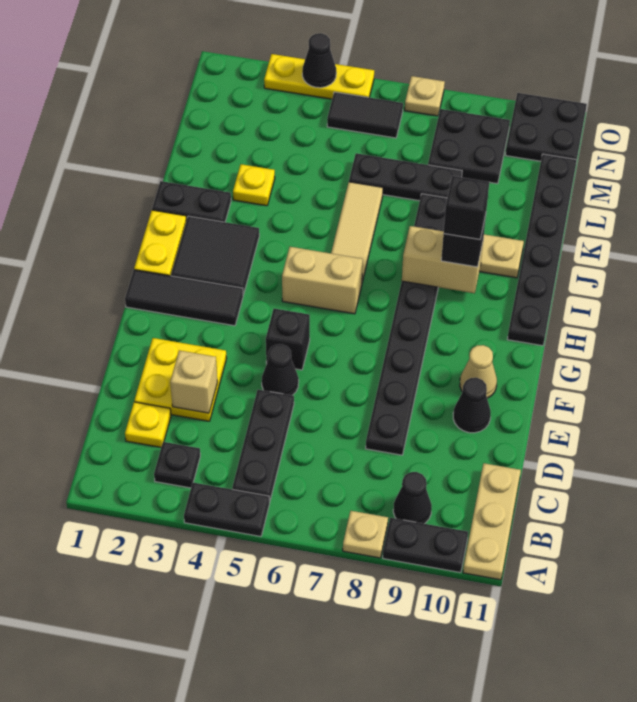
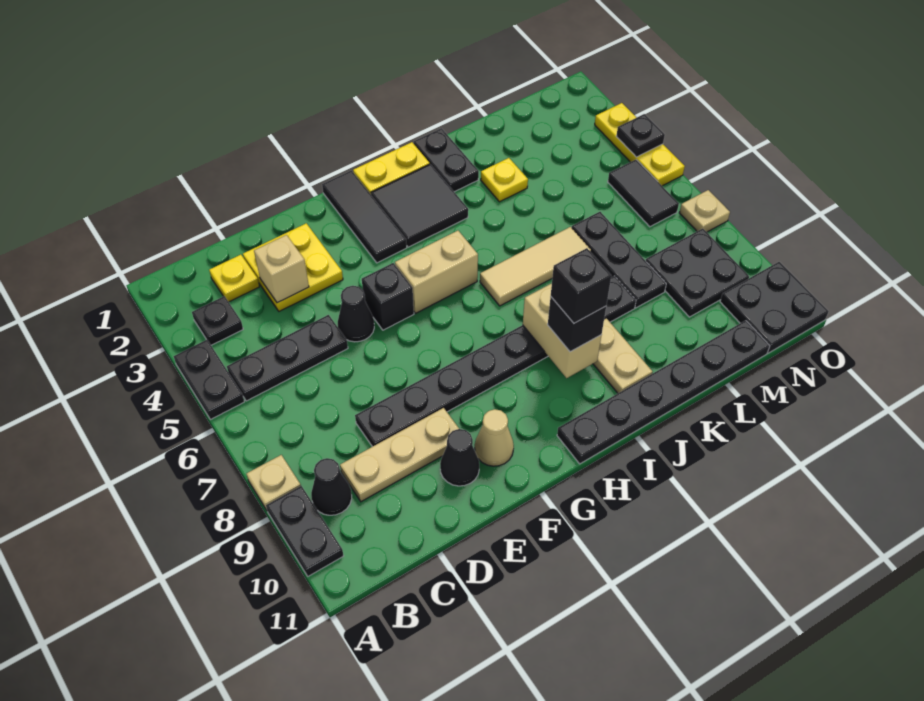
tan plate A11:C11 level 1 -> tan plate C9:E9 level 1
tan brick H5:H6 level 1 -> tan brick G5:H5 level 1
black cone O4 level 2 -> black plate O4 level 2

